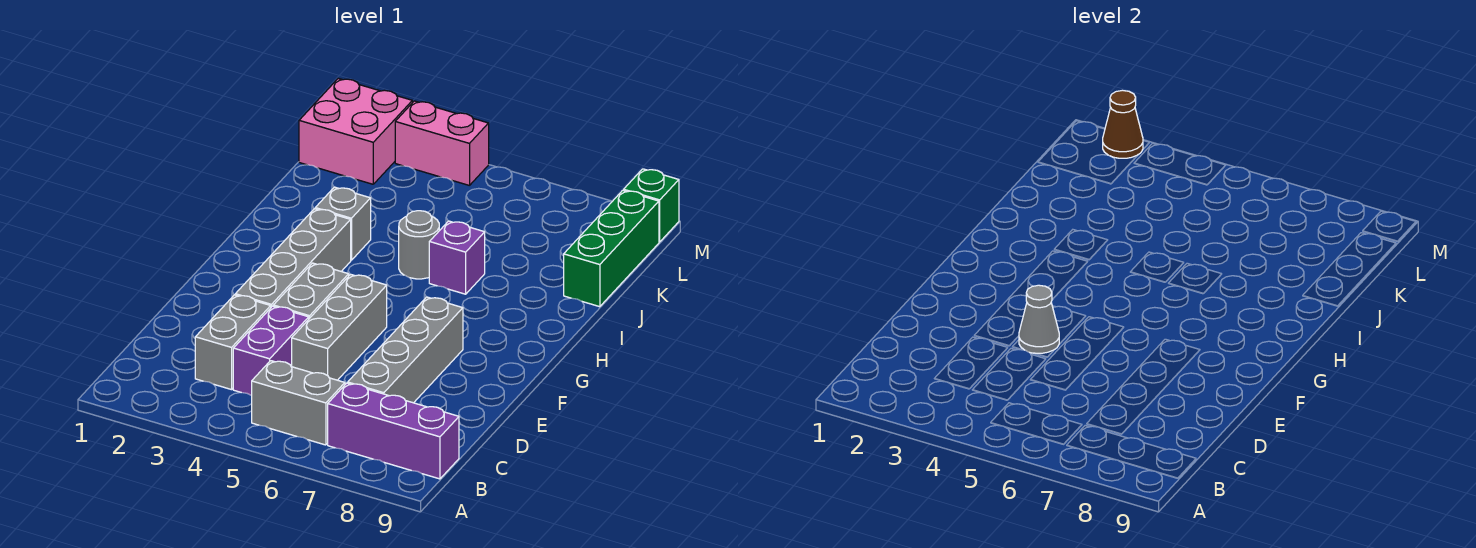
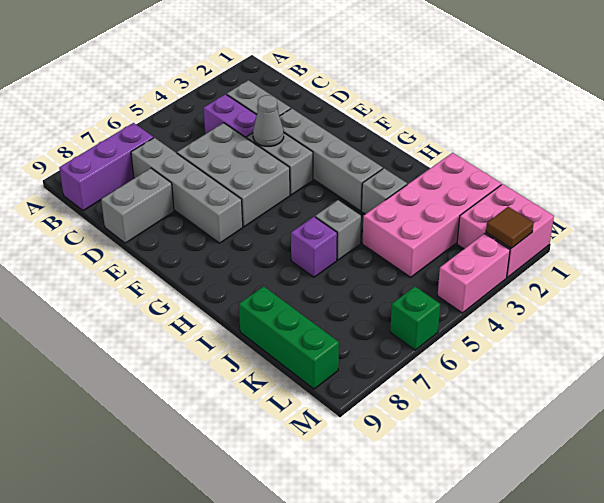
grey brick B5:B6 level 1 -> grey brick D8:D9 level 1
grey brick D5:F5 level 1 -> grey brick D5:F6 level 1
grey round brick I5 level 1 -> grey brick I5 level 1
none -> pink brick J1:K4 level 1
brown cone M2 level 2 -> brown tile M2 level 2
green brick M9 level 1 -> green brick M6 level 1

